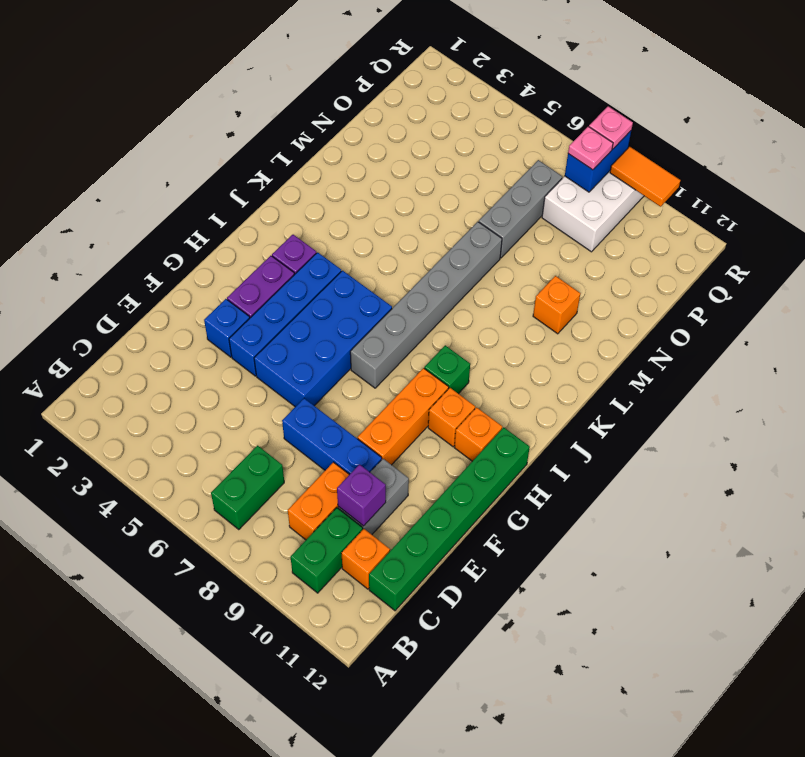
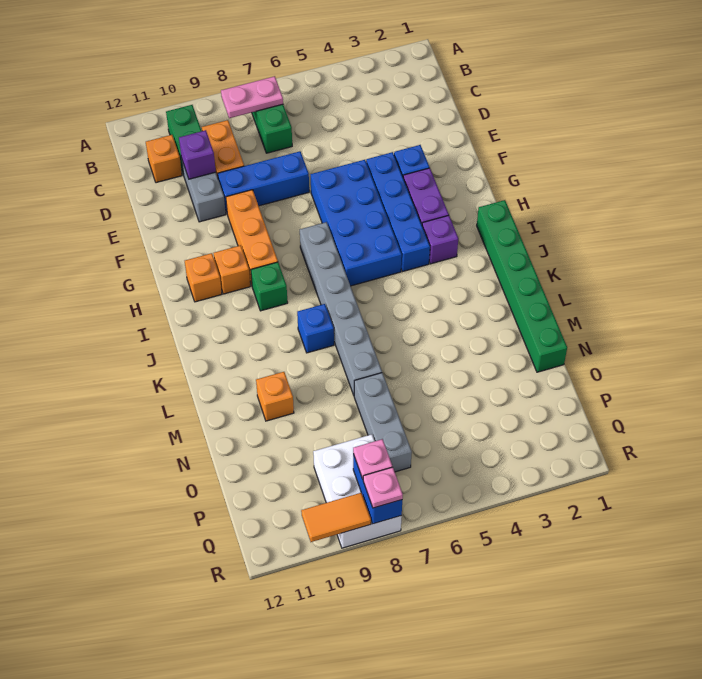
none -> pink plate B7:B8 level 2
green brick C12:H12 level 1 -> green brick I1:N1 level 1
none -> blue brick K8 level 1

